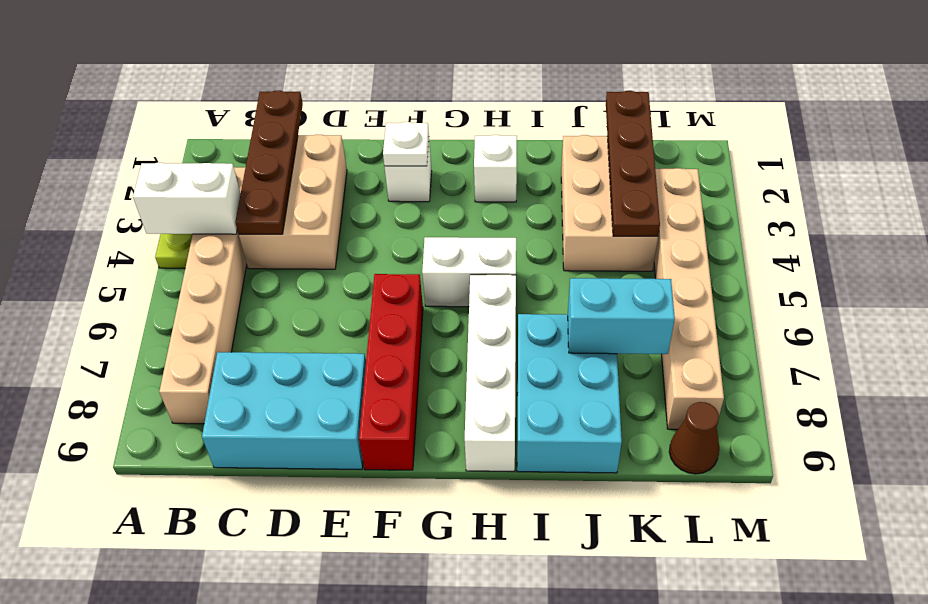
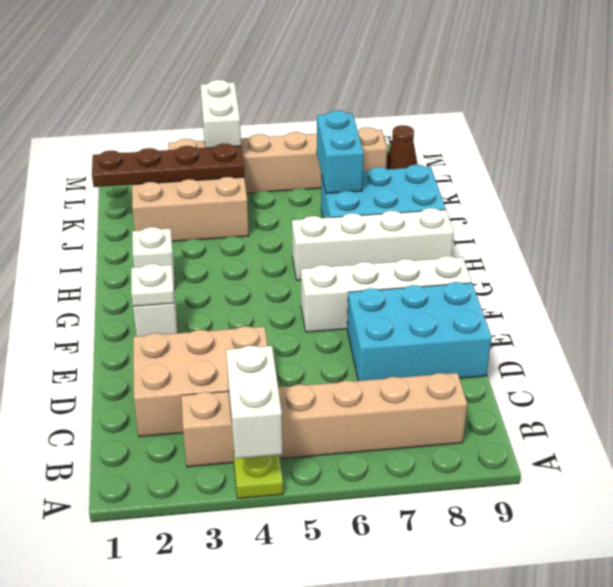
brown plate C1:C4 level 2 -> none
cyan brick C8:E9 level 1 -> cyan brick D7:E9 level 1
red brick F6:F9 level 1 -> white brick F6:F9 level 1
white brick G5:H5 level 1 -> white brick L4:M4 level 2

